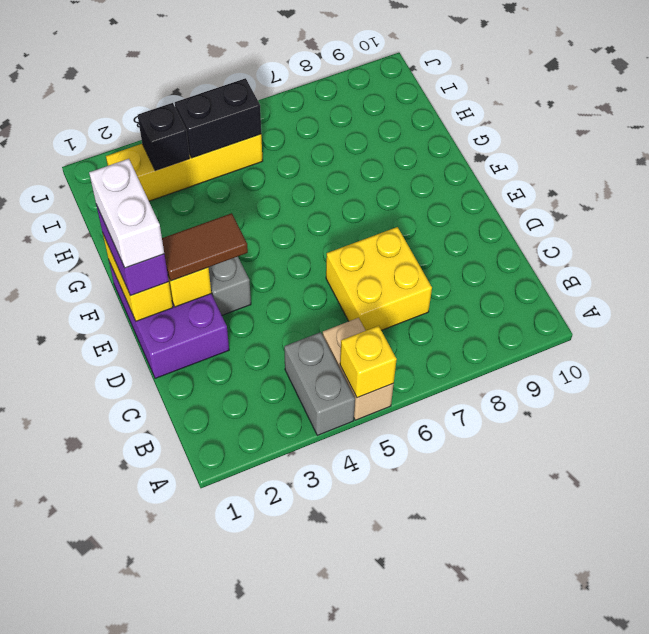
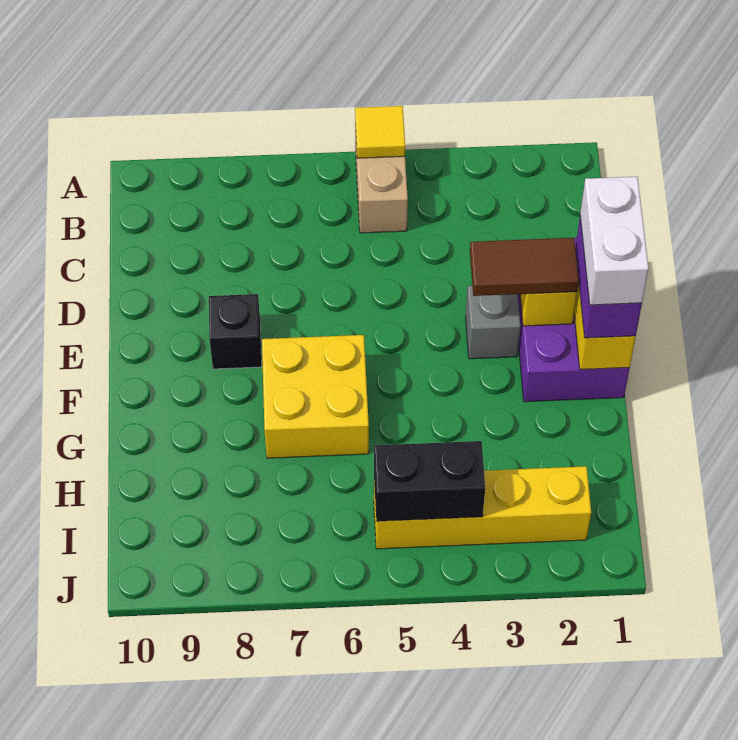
grey brick A4:B4 level 1 -> none
yellow brick A5 level 2 -> yellow tile A5 level 2
yellow brick C6:D7 level 1 -> yellow brick F6:G7 level 1
black brick I3 level 2 -> black brick E8 level 1

